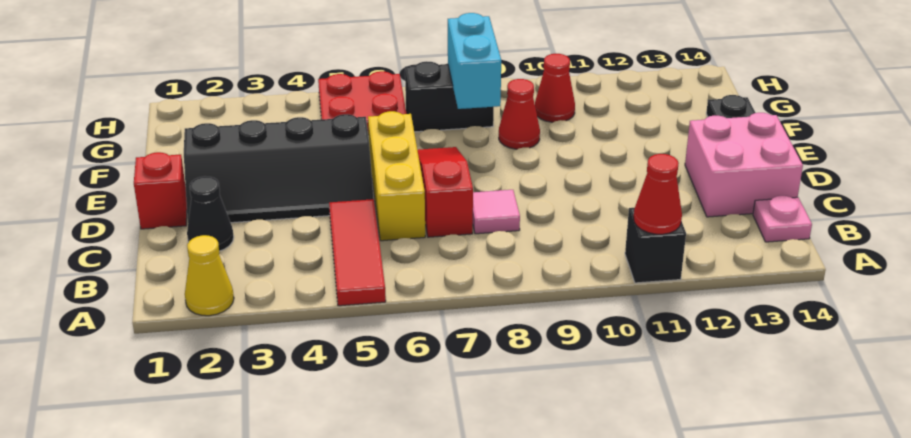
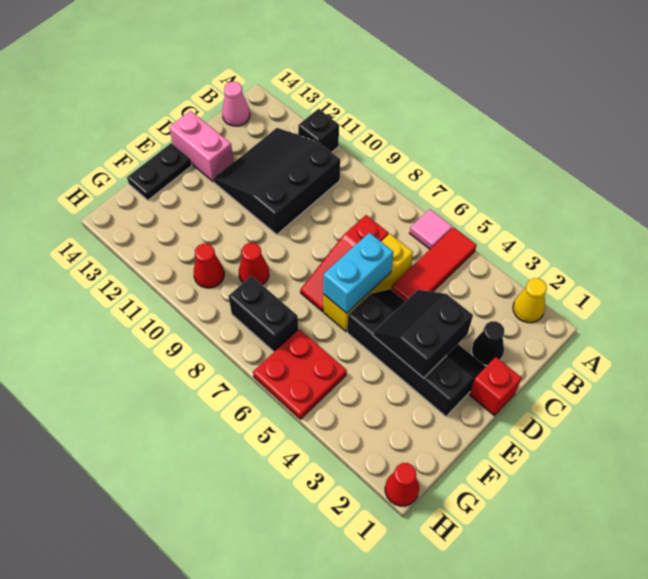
red cone A11 level 2 -> red cone H1 level 1
none -> black slope B10:D12 level 1 top 10
pink plate B14 level 1 -> pink cone B14 level 1
pink tile C8 level 1 -> pink tile A6 level 1
pink brick C13:D14 level 1 -> pink brick D13:D14 level 1
none -> black slope D3:E4 level 2 top 3
cyan brick F8:G8 level 2 -> cyan brick D6:E6 level 2

